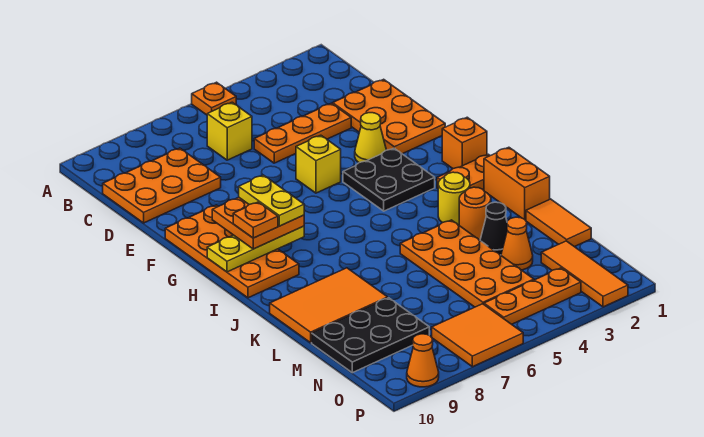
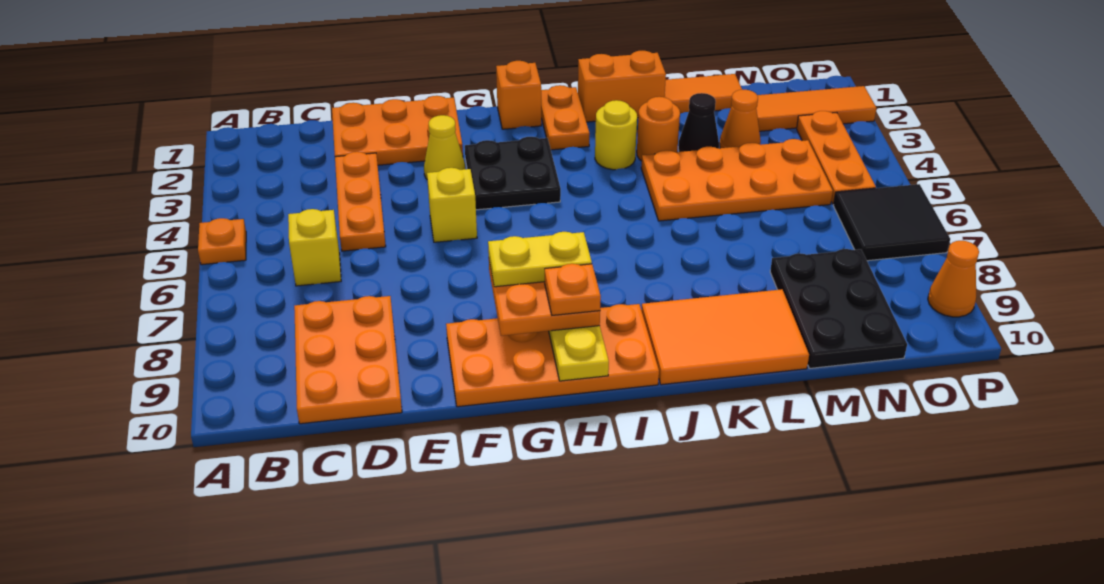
orange tile K8:L10 level 1 -> orange tile J9:L10 level 1
orange tile O6:P7 level 1 -> black tile O6:P7 level 1

